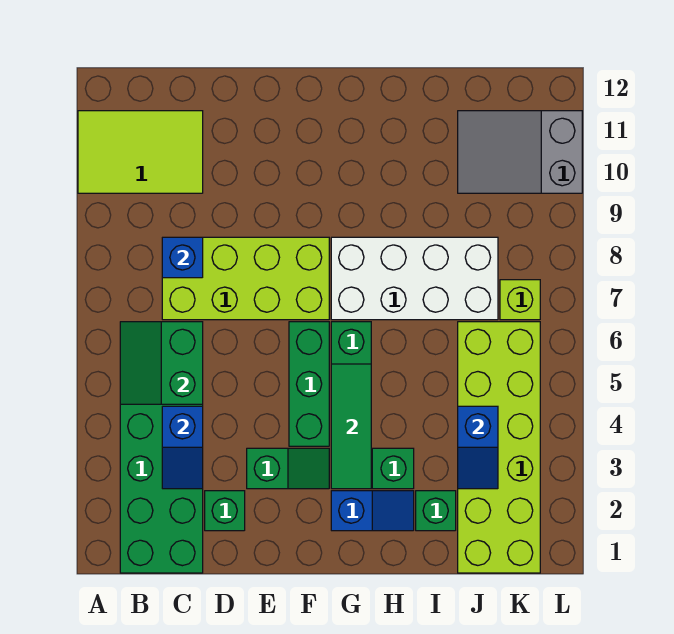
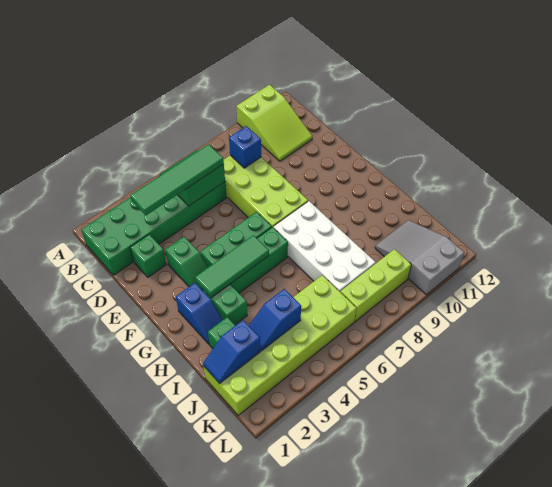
lime tile A10:C11 level 1 -> lime slope A10:C11 level 1 top A
blue slope C3:C4 level 2 top 4 -> blue slope J1:J2 level 2 top 2
none -> green tile C3:C6 level 3
lime brick K7 level 1 -> lime brick K7:K9 level 1

